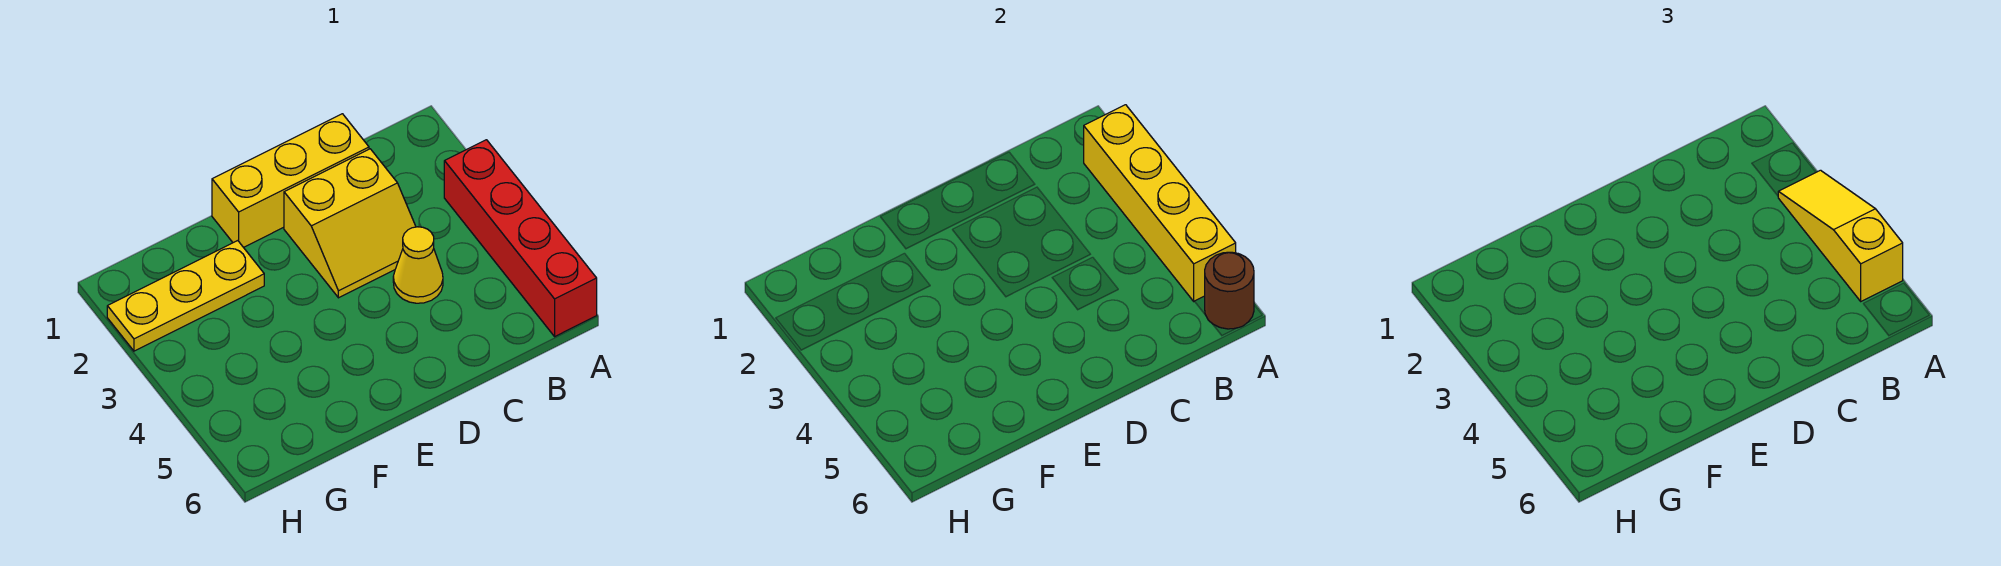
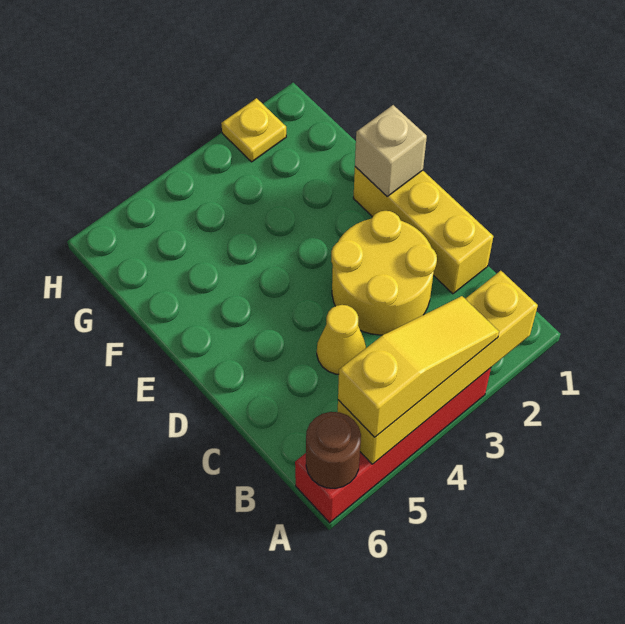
yellow slope C2:D3 level 1 top 2 -> yellow round brick C2:D3 level 1
none -> tan brick E1 level 2
yellow plate F2:H2 level 1 -> yellow plate H2 level 1

